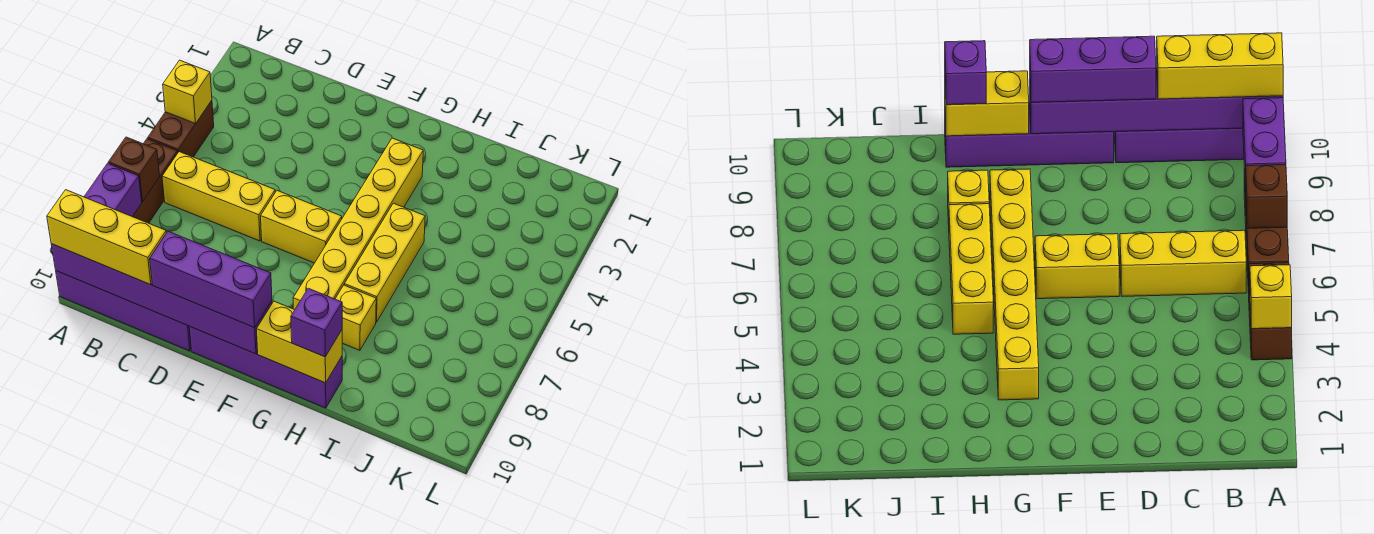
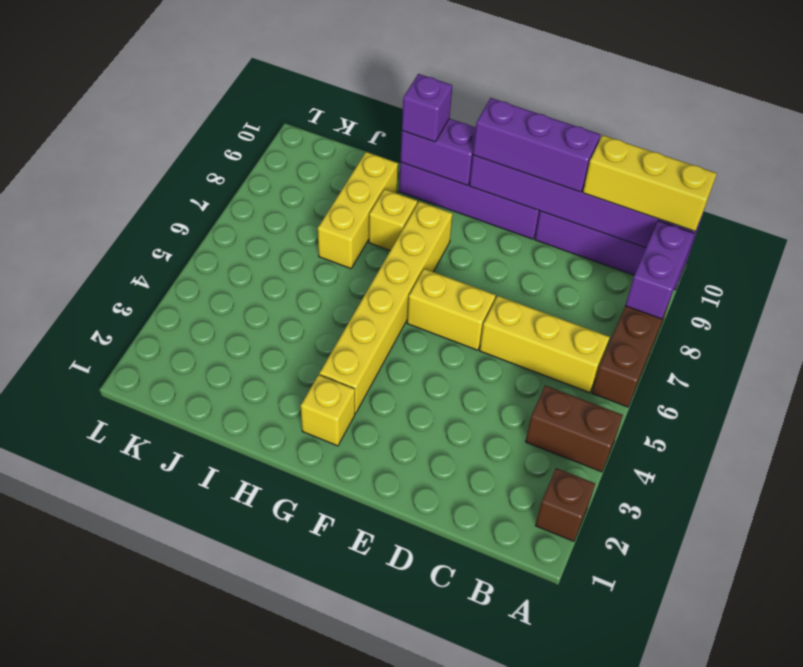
brown brick A4:A5 level 1 -> brown brick A4:B4 level 1
yellow brick A4 level 2 -> yellow brick G2 level 1
brown brick A7 level 2 -> brown brick A2 level 1
yellow brick G10:H10 level 2 -> purple brick G10:H10 level 2
yellow brick H5:H7 level 1 -> yellow brick I7:I9 level 1

